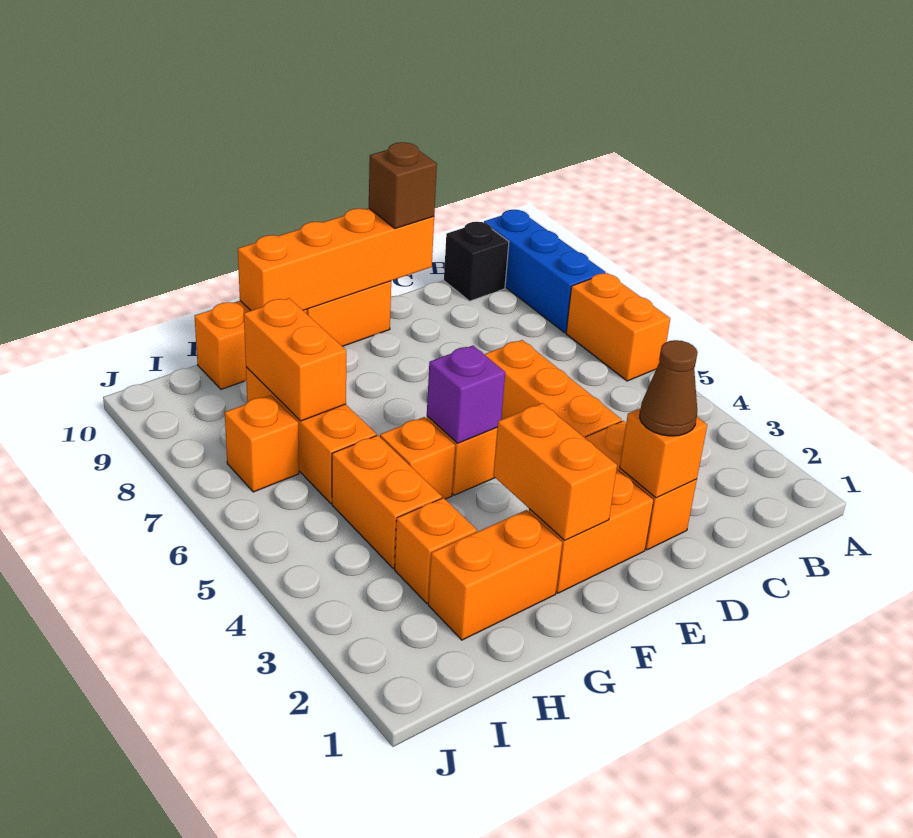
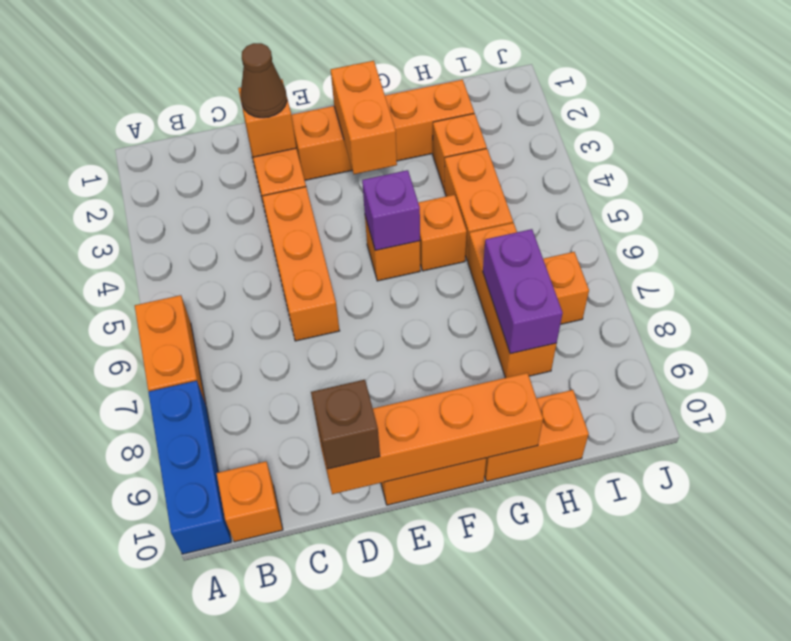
black brick B10 level 1 -> orange brick B10 level 1
orange brick H7:H8 level 2 -> purple brick H7:H8 level 2

